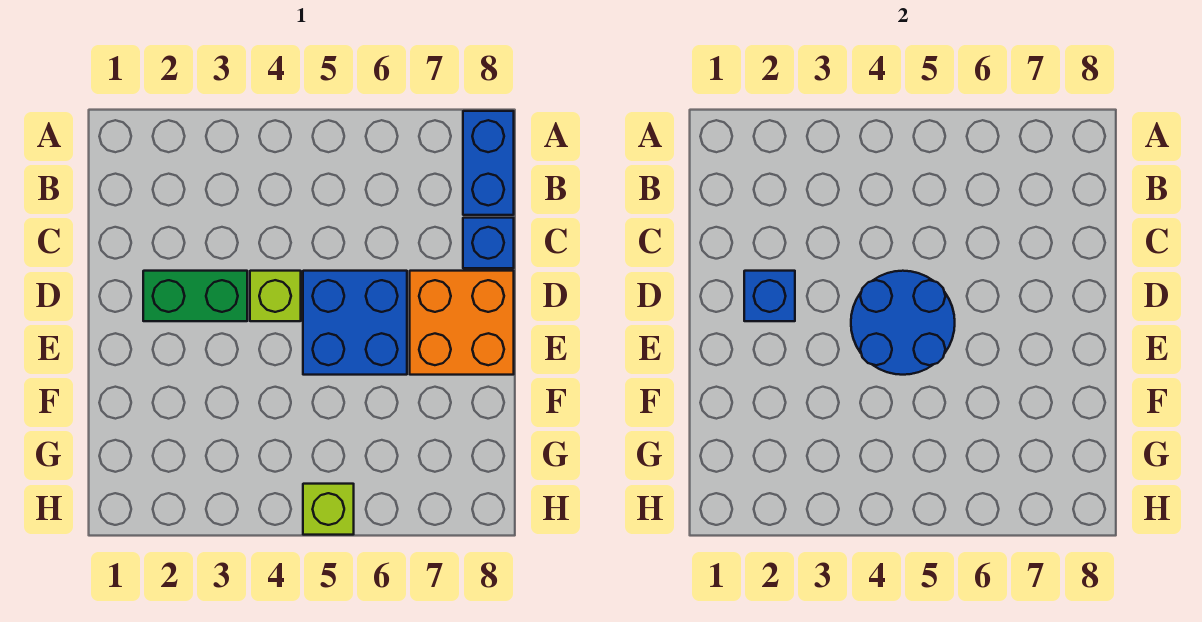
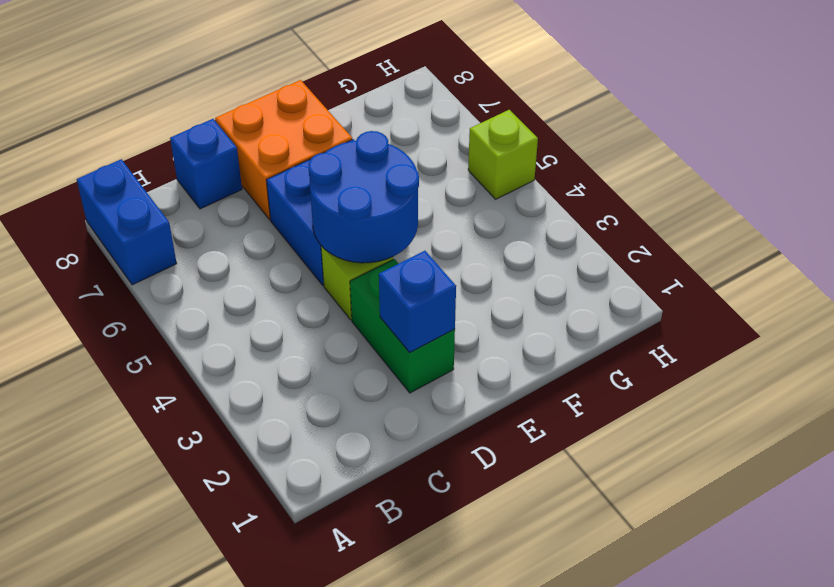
blue brick A8:B8 level 1 -> blue brick A7:A8 level 1

